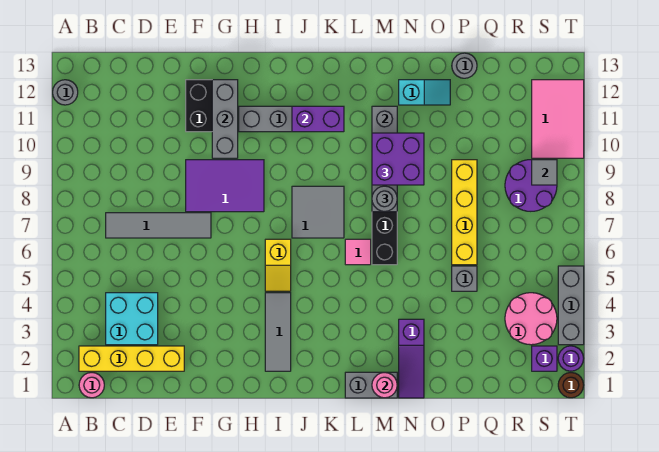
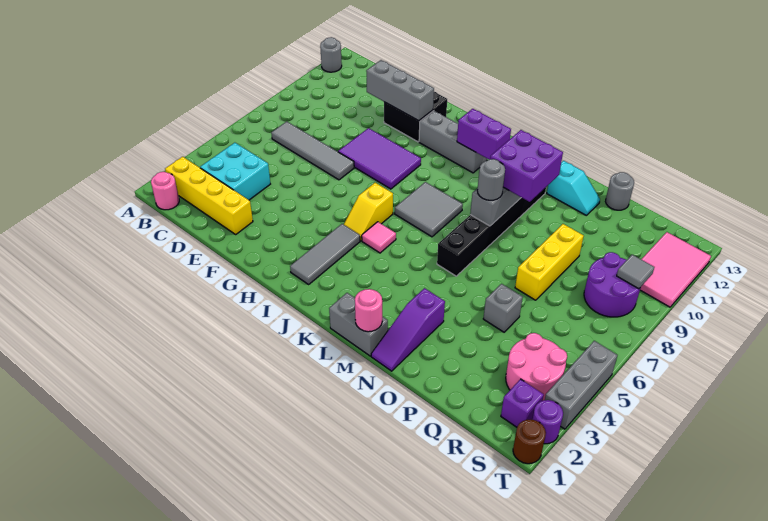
grey brick G10:G12 level 2 -> grey brick E11:G11 level 2
pink tile L6 level 1 -> pink tile J5 level 1
yellow brick P6:P9 level 1 -> yellow brick P7:P9 level 1

